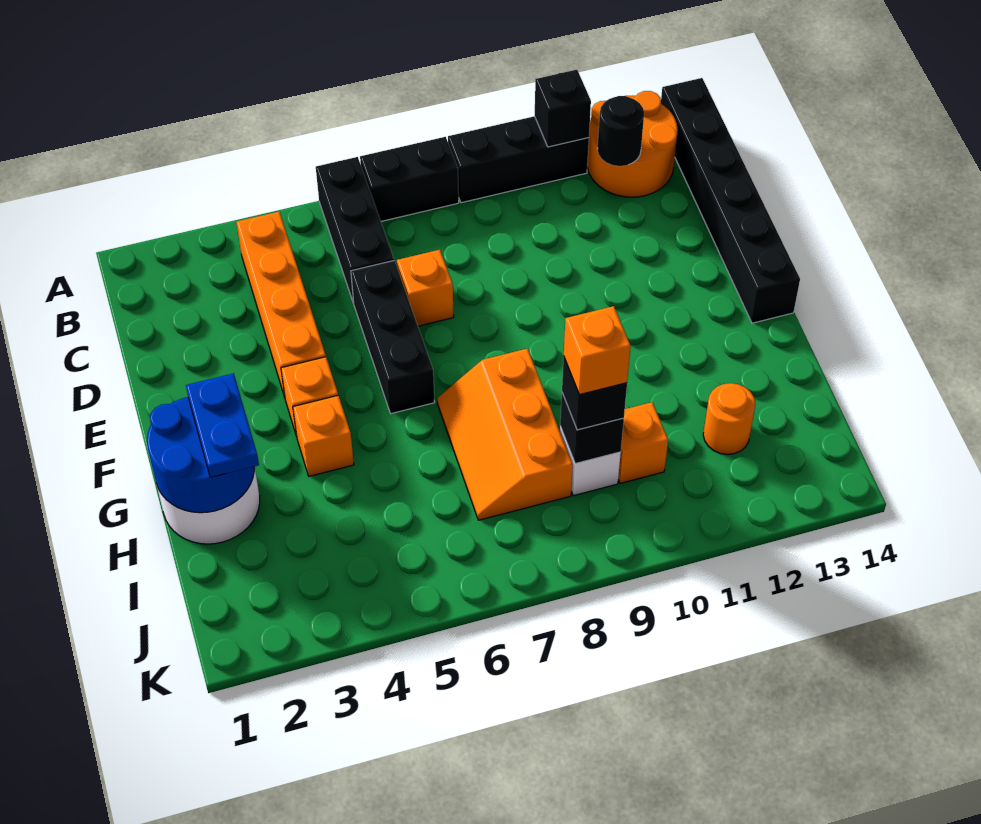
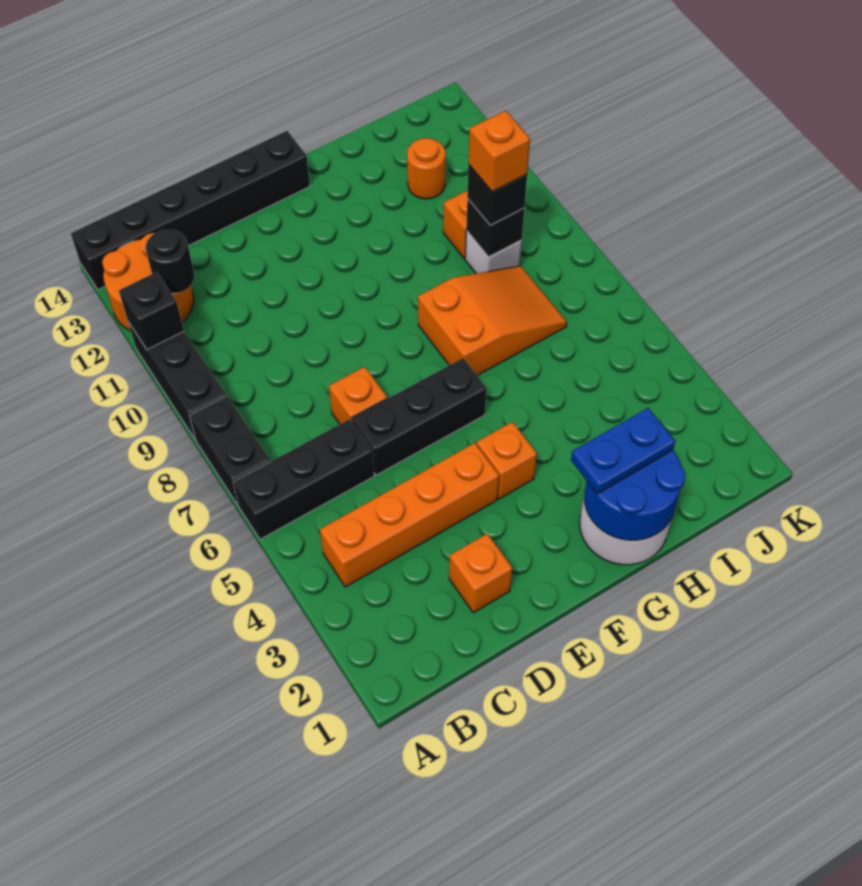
orange brick G4 level 1 -> orange brick D2 level 1
orange slope G7:I8 level 1 top 8 -> orange slope G7:I8 level 1 top G

